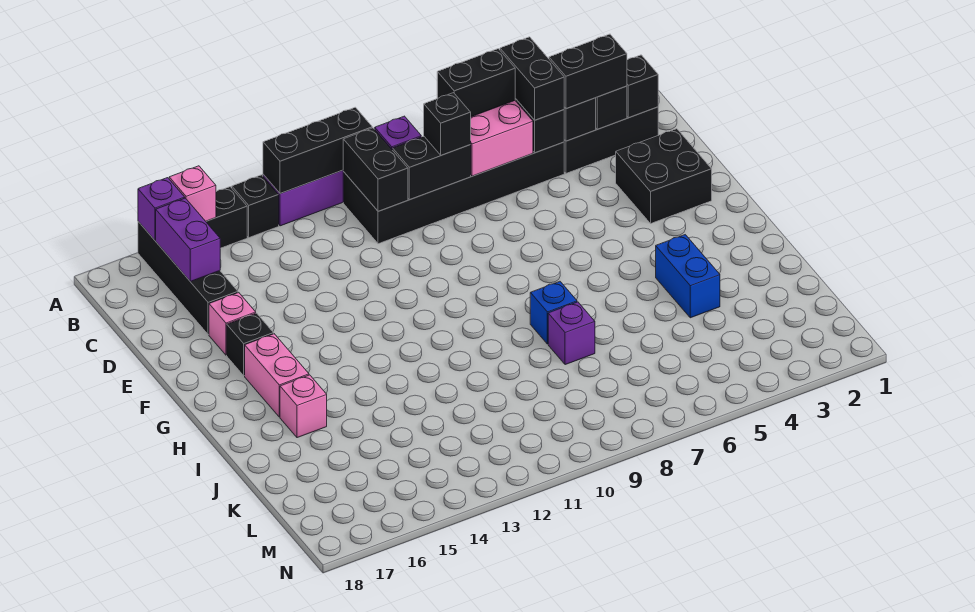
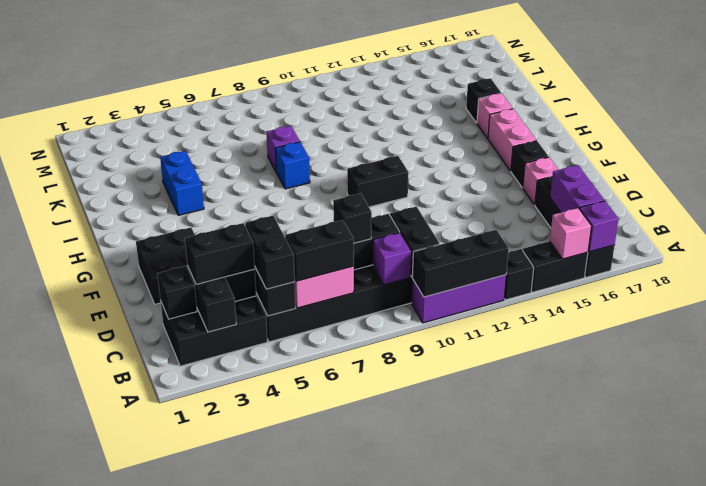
none -> black brick G10:G11 level 1
none -> black brick J16 level 1

